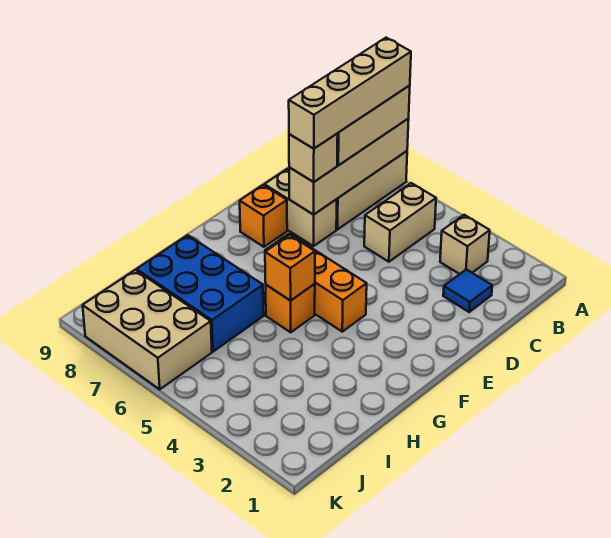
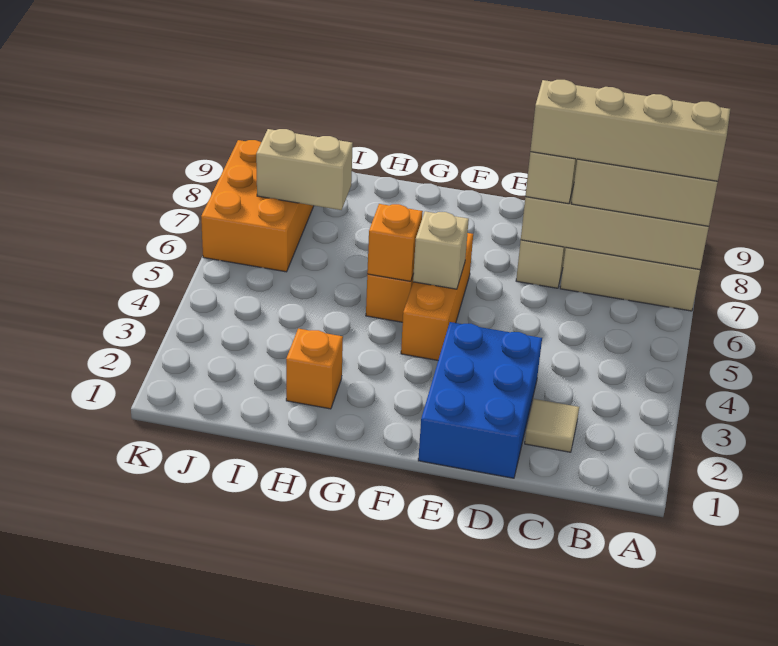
tan brick B3 level 1 -> tan brick F5 level 2
tan brick B5:C5 level 1 -> tan brick I7:J7 level 2
blue tile C2 level 1 -> tan tile C2 level 1
orange brick E8 level 1 -> orange brick H2 level 1
blue brick H6:I8 level 1 -> blue brick D1:E3 level 1
tan brick J6:K8 level 1 -> orange brick J6:K8 level 1

